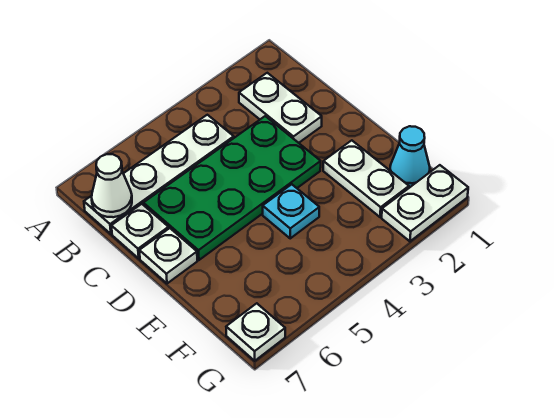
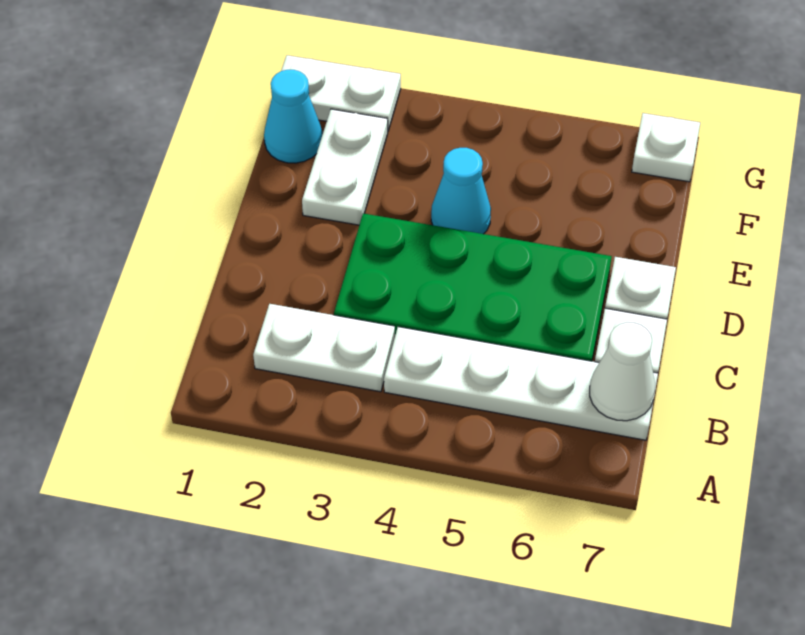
white plate B2:C2 level 1 -> white plate B2:B3 level 1
cyan plate E4 level 1 -> cyan cone E4 level 1

